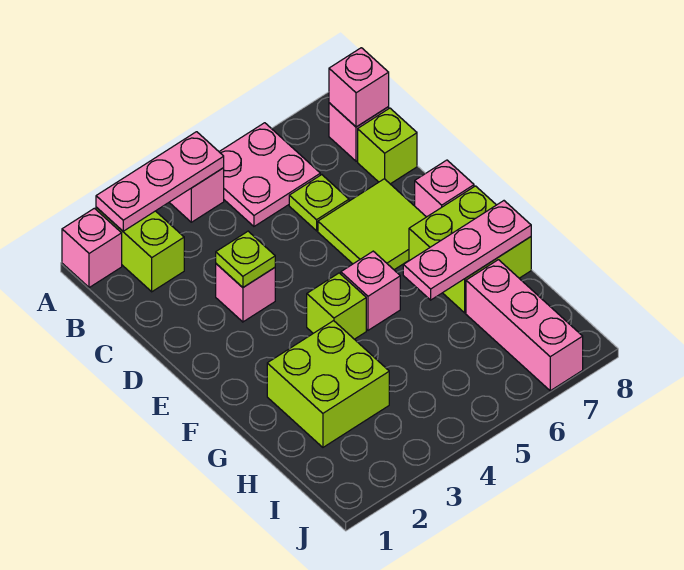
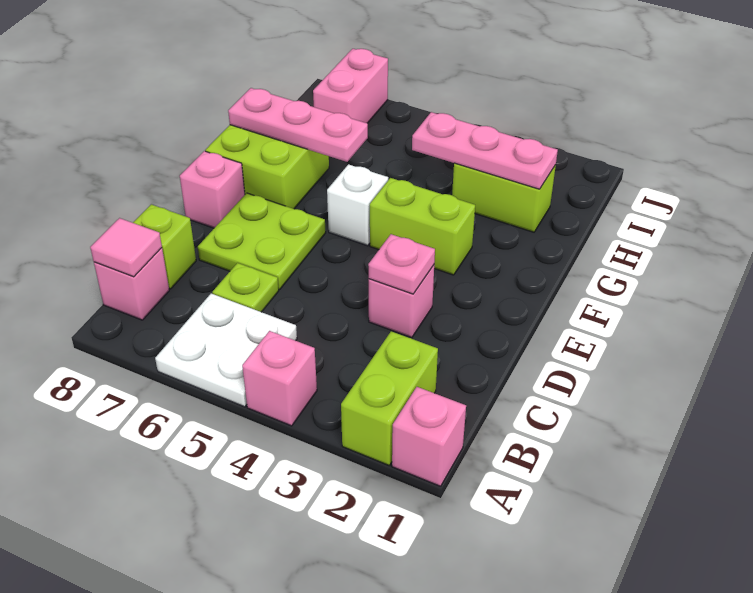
pink plate A2:A4 level 2 -> pink plate H2:H4 level 2
pink plate A5:B6 level 1 -> white plate A5:B6 level 1
pink brick B8 level 2 -> pink tile B8 level 2
lime plate D3 level 2 -> pink plate D3 level 2
lime tile D6:E7 level 1 -> lime plate D6:E7 level 1
lime brick F4 level 1 -> lime brick F3:F4 level 1
pink brick F5 level 1 -> white brick F5 level 1
lime brick G2:H3 level 1 -> lime brick H2:H3 level 1
pink brick H7:J7 level 1 -> pink brick I7:J7 level 1

